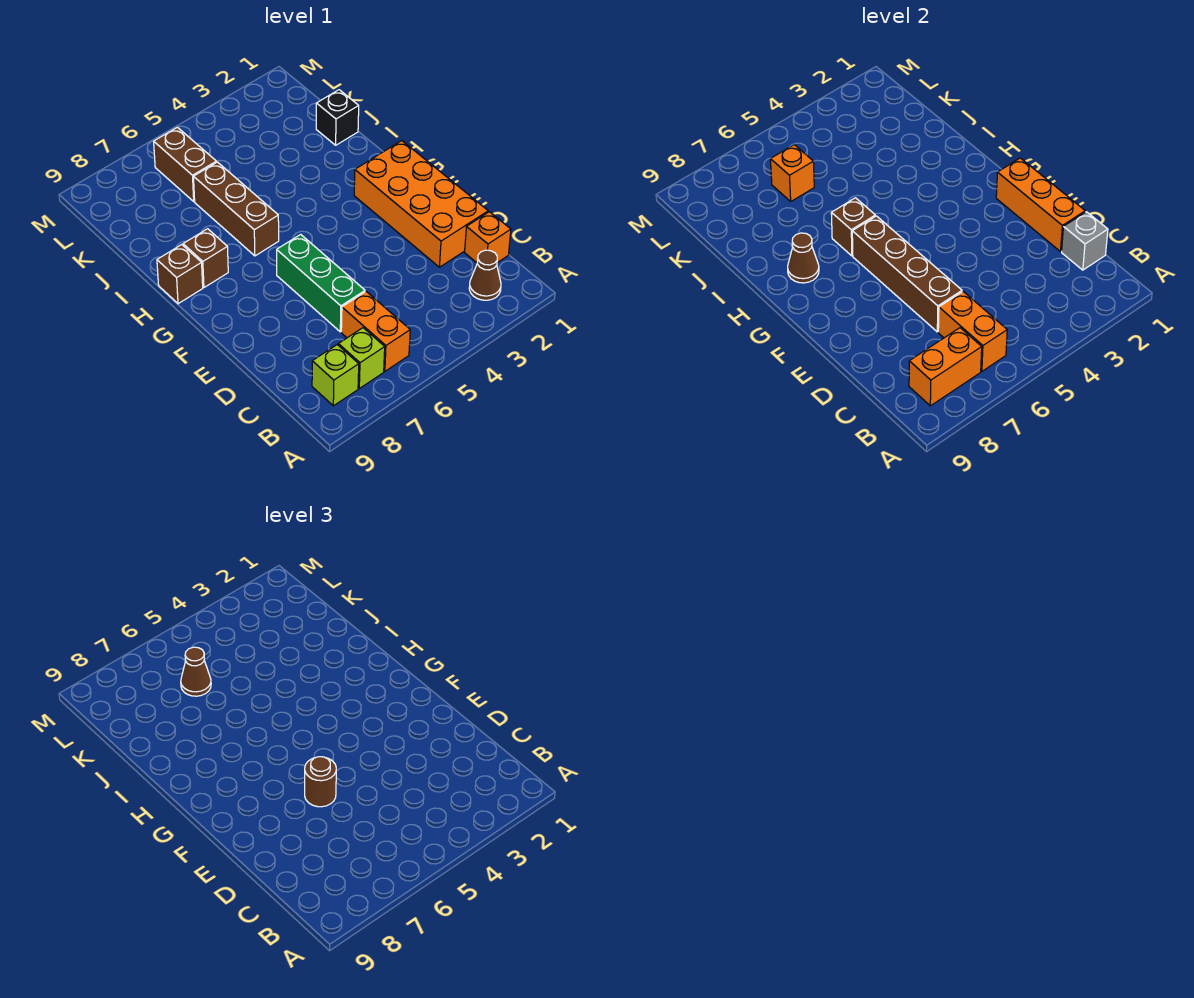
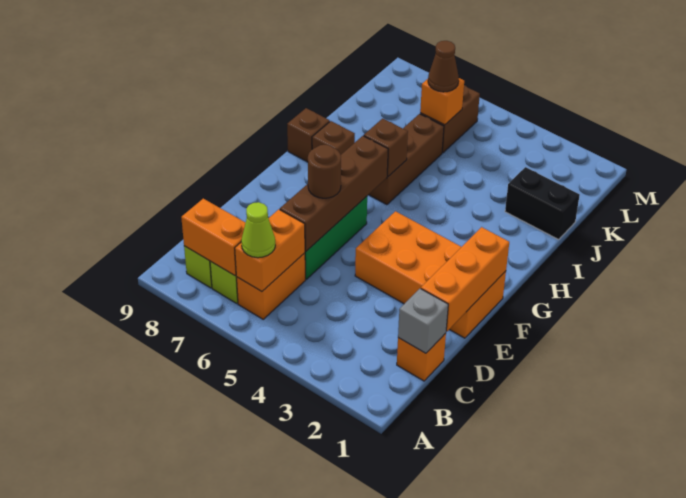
brown cone B2 level 1 -> none
none -> lime cone B6 level 3
orange brick D1:G2 level 1 -> orange brick E1:F4 level 1
brown cone H8 level 2 -> none
black brick J1 level 1 -> black brick J1:J2 level 1

